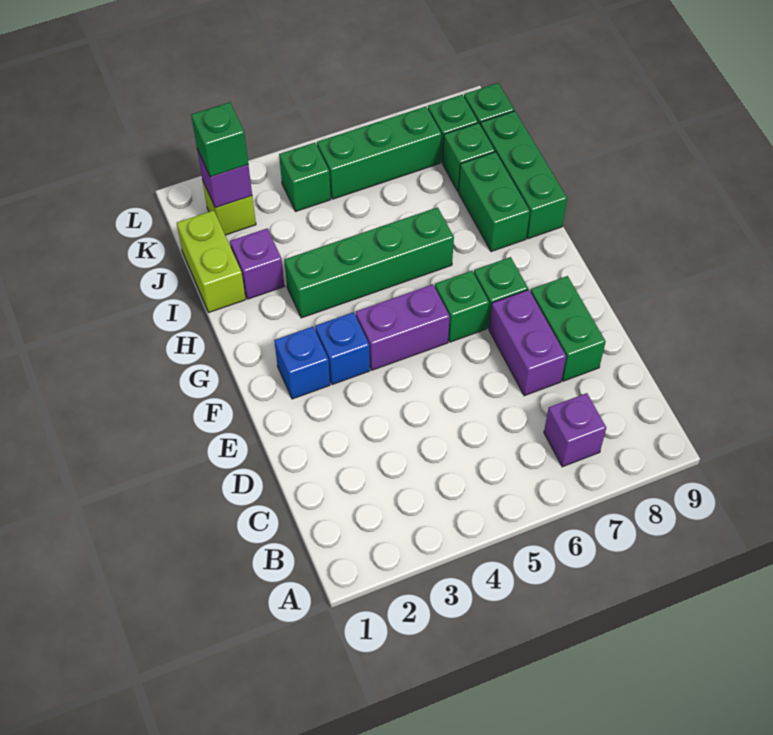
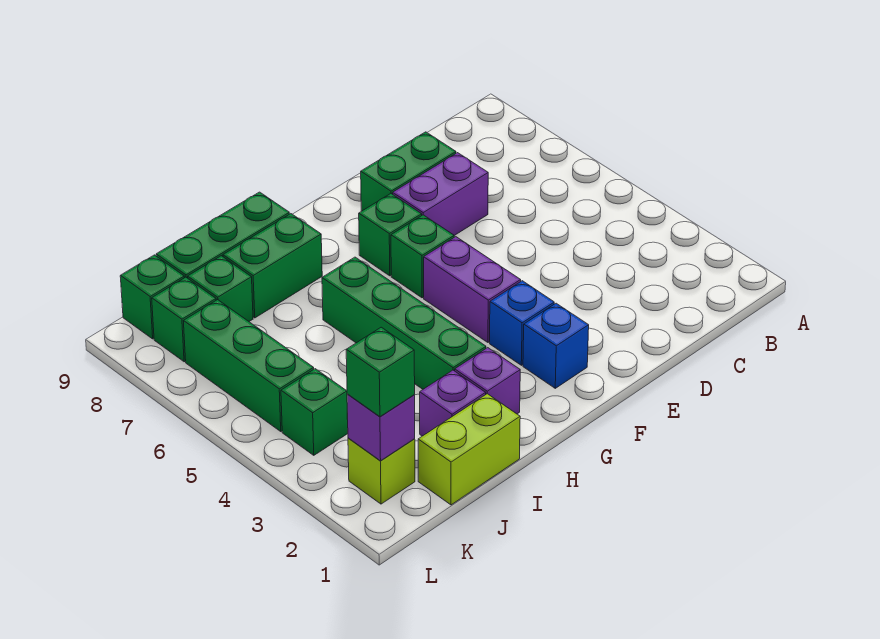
purple brick B7 level 1 -> purple brick H2 level 1

